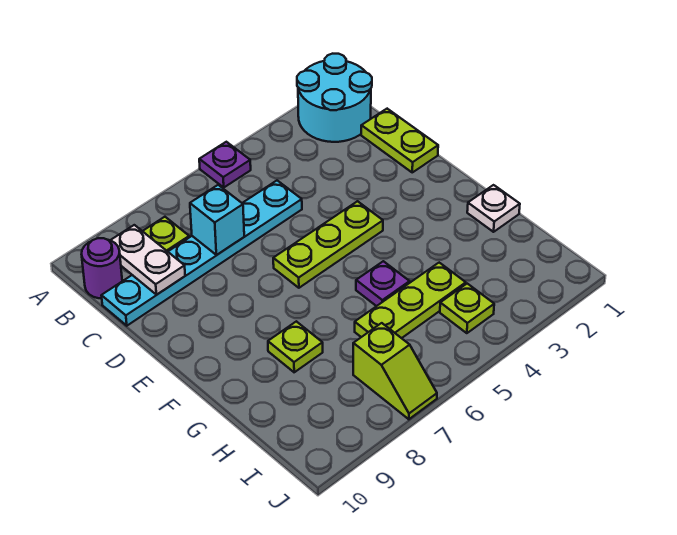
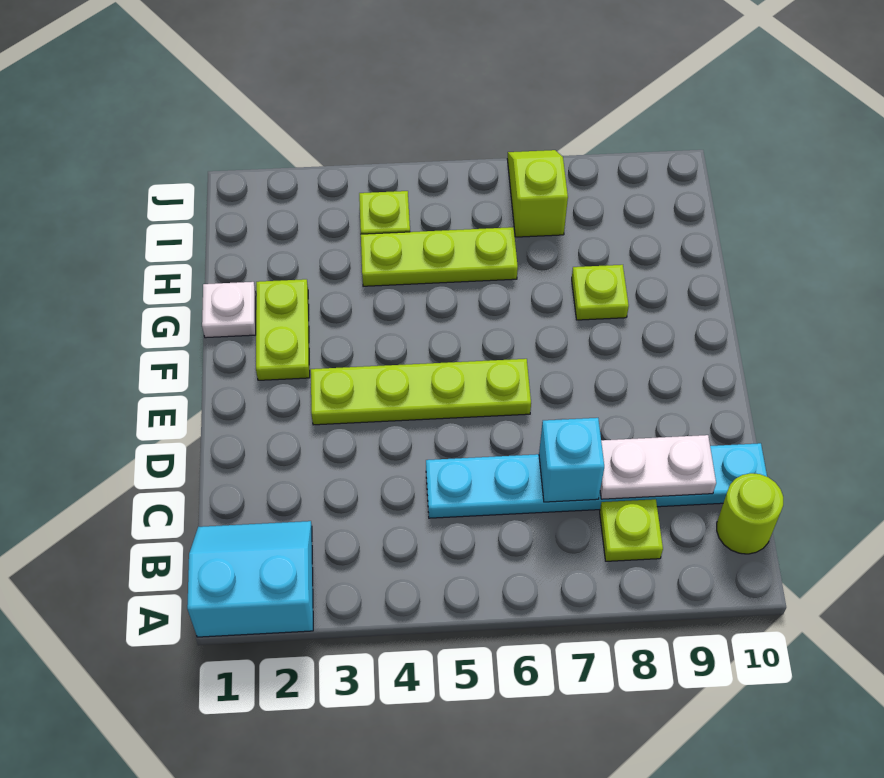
cyan round brick A1:B2 level 1 -> cyan slope A1:B2 level 1 top A
purple plate A5 level 1 -> none
white plate B9:C9 level 2 -> white plate C8:C9 level 2
purple round brick B10 level 1 -> lime round brick B10 level 1
lime plate C1:D1 level 1 -> lime plate F2:G2 level 1
lime plate E4:E6 level 1 -> lime plate E3:E6 level 1
purple plate G5 level 1 -> none

